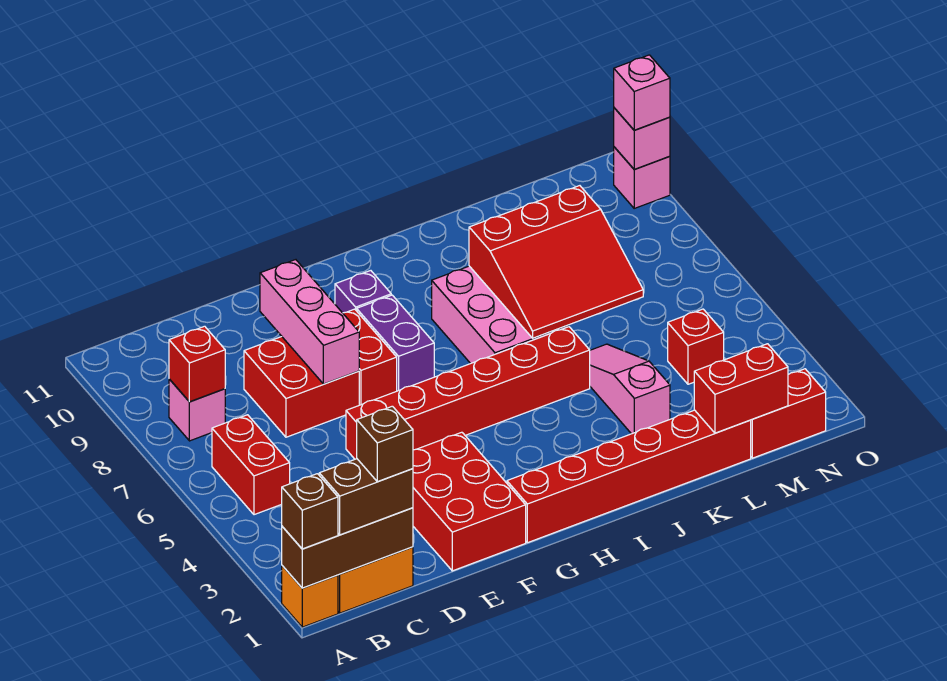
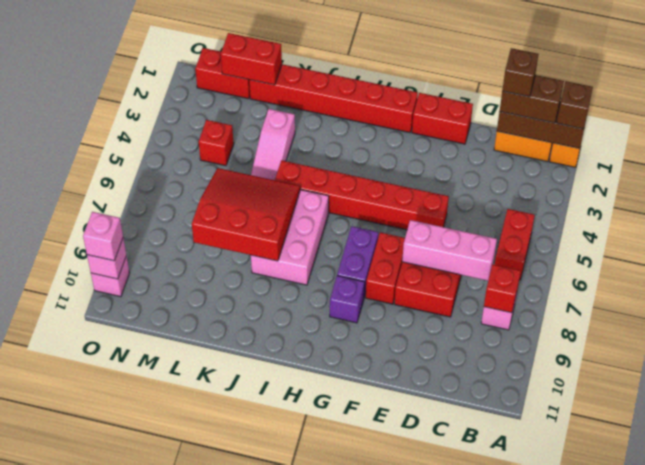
red brick E1:F3 level 1 -> red brick E1:F1 level 1
pink brick E7:E9 level 2 -> pink brick C7:E7 level 2

